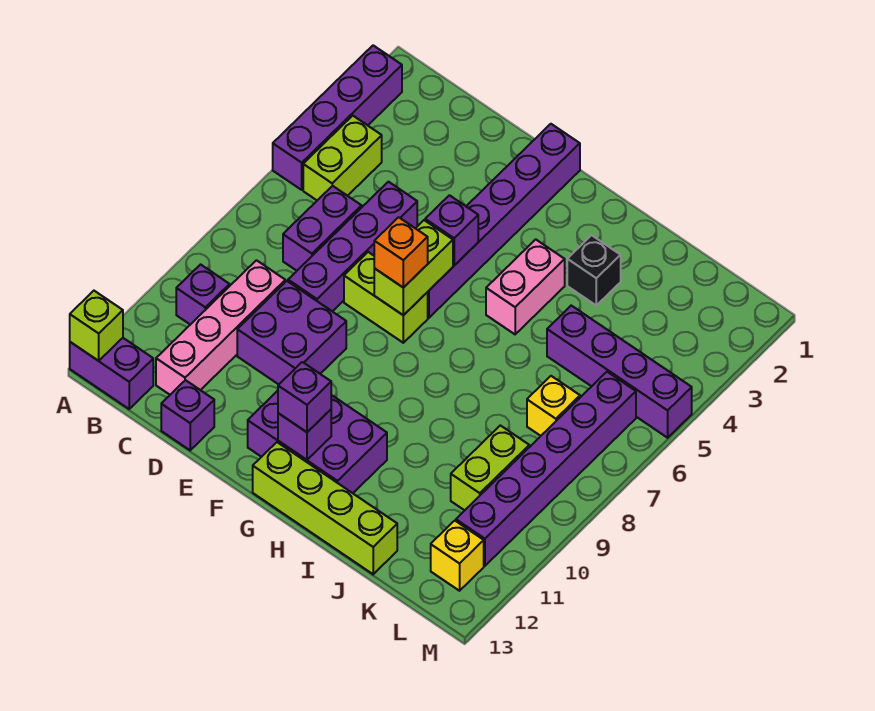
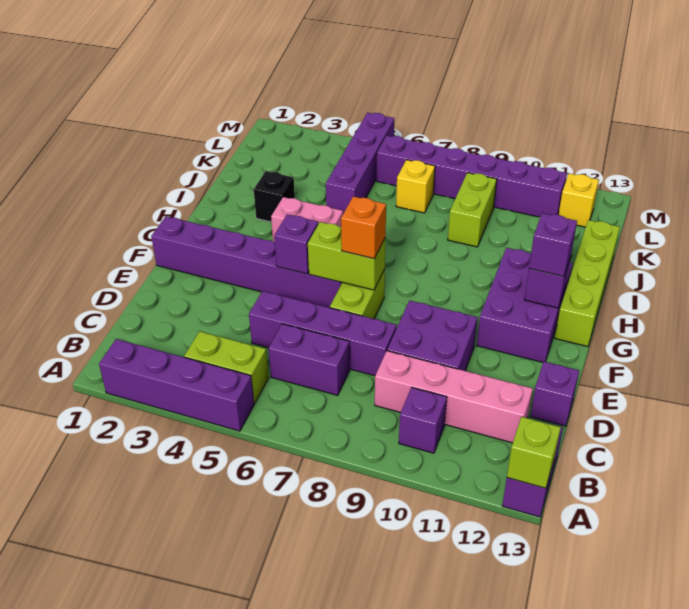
lime brick K9:K10 level 1 -> lime brick J9:K9 level 1

